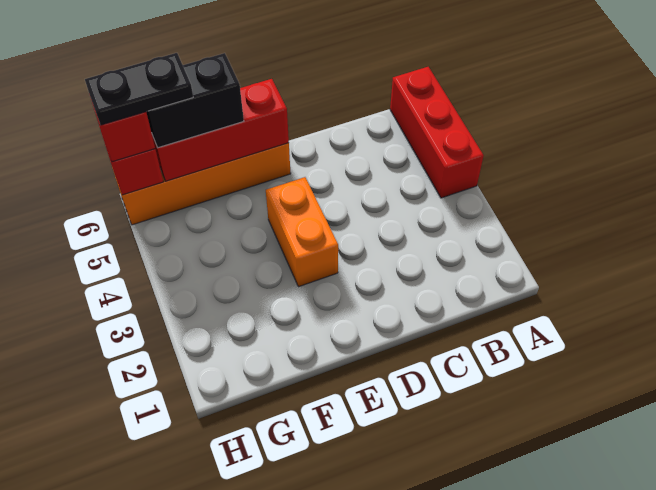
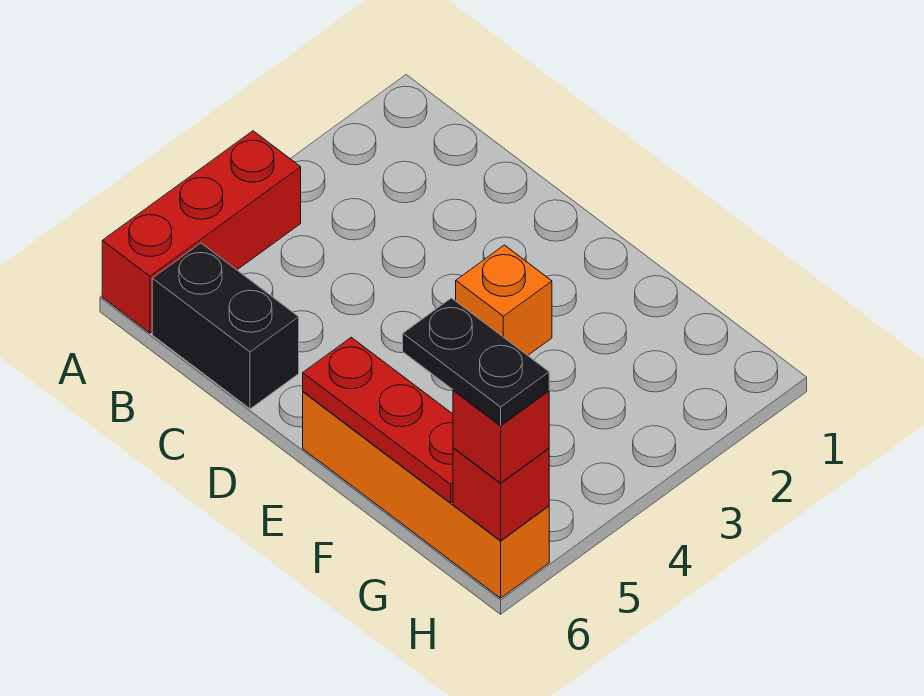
orange brick E3:E4 level 1 -> orange brick E3 level 1
red brick E6:G6 level 2 -> red plate E6:G6 level 2
black brick F6:G6 level 3 -> black brick B6:C6 level 1

